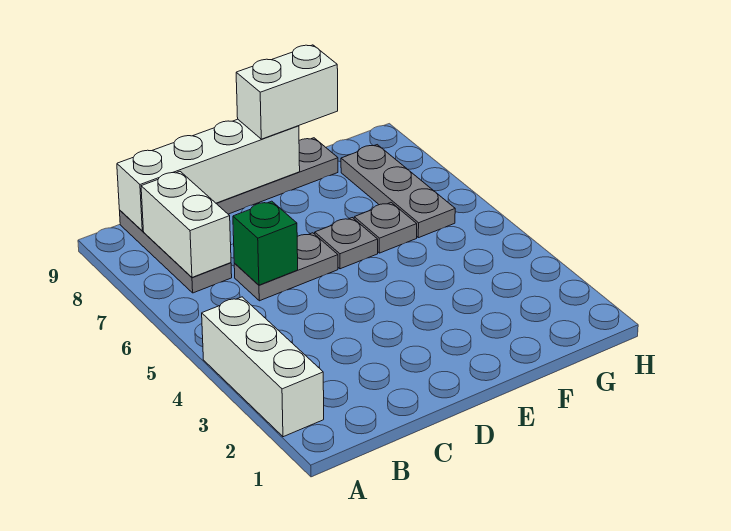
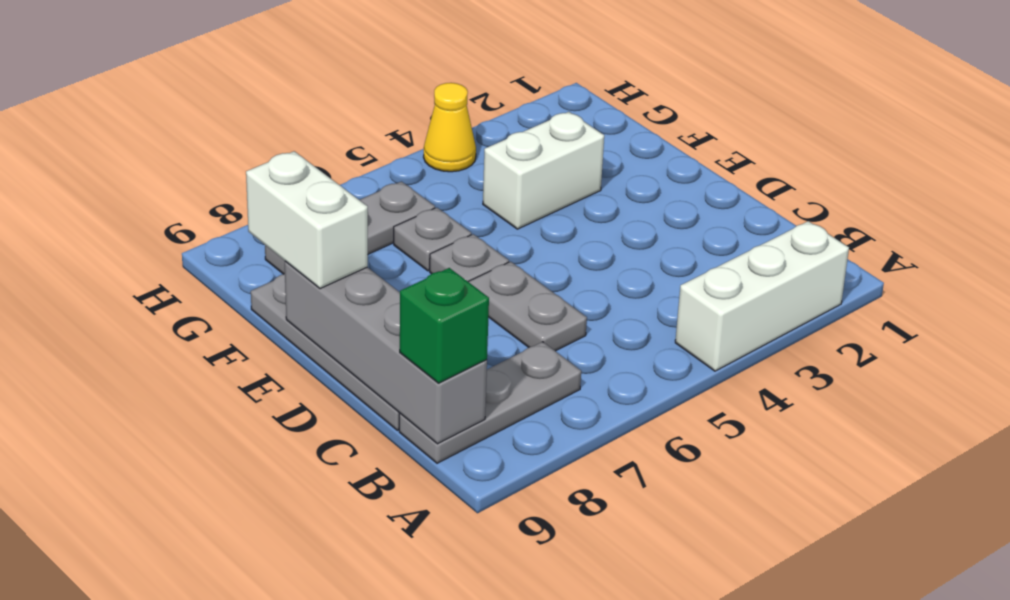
white brick B7:B8 level 2 -> white brick F3:F4 level 1
white brick B9:E9 level 2 -> grey brick B9:E9 level 2
green brick C6 level 2 -> green brick B9 level 3
none -> yellow cone H4 level 1

